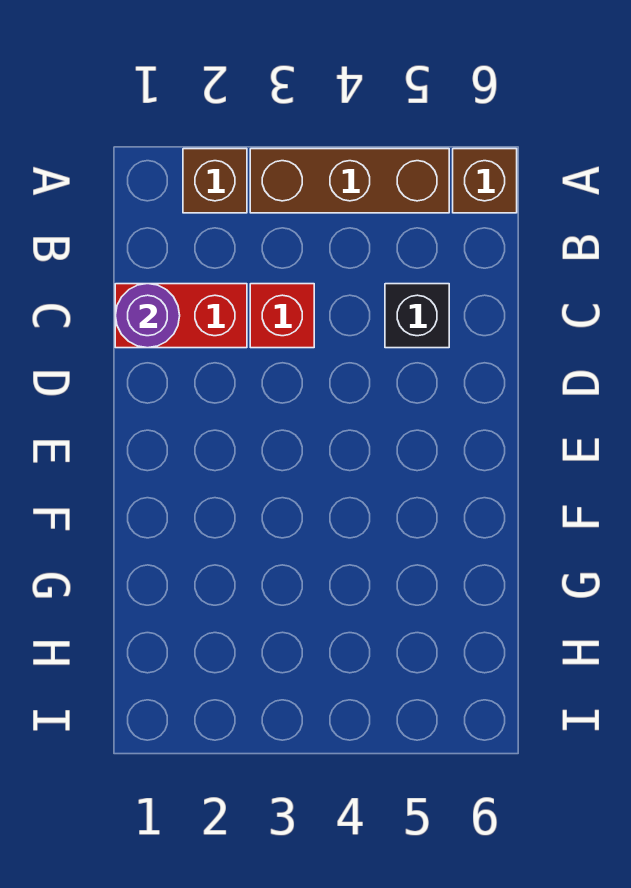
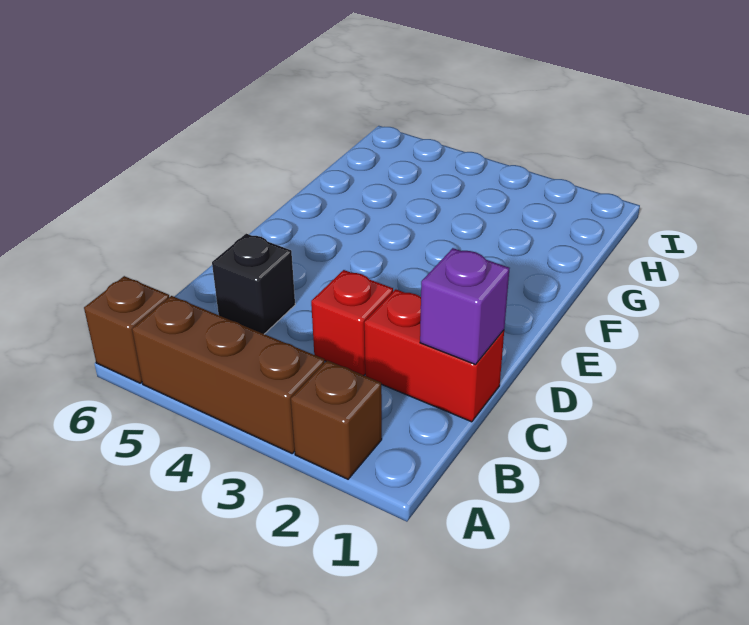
purple round brick C1 level 2 -> purple brick C1 level 2

